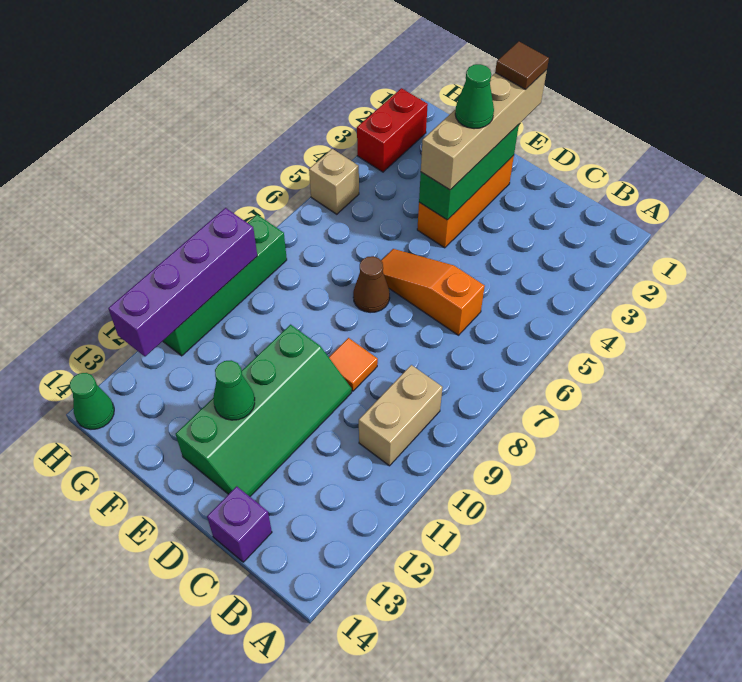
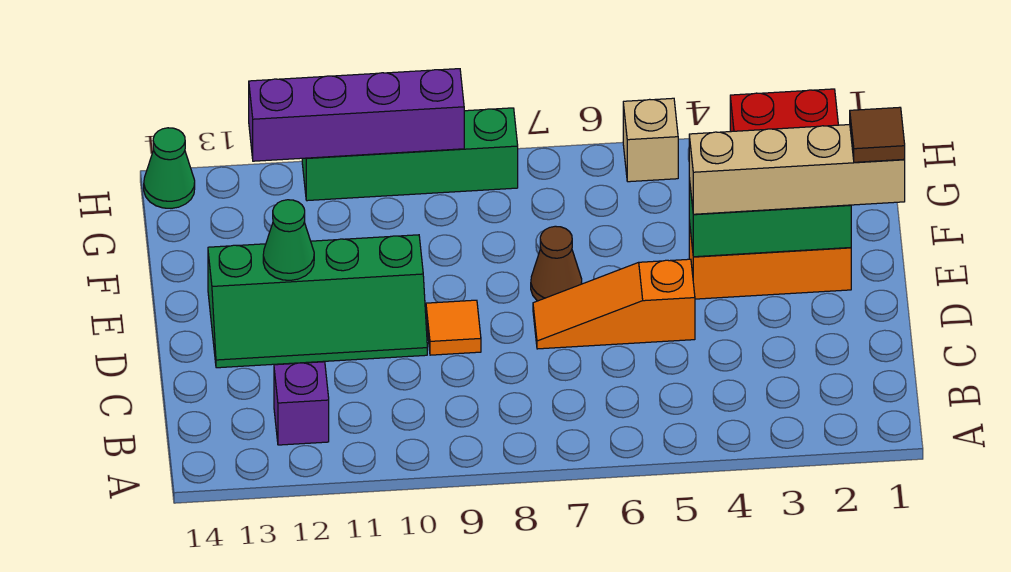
tan brick B9:B10 level 1 -> none
orange slope C6:E6 level 1 top C -> orange slope D5:D7 level 1 top 5
purple brick C14 level 1 -> purple brick B12 level 1
green cone E3 level 4 -> none

